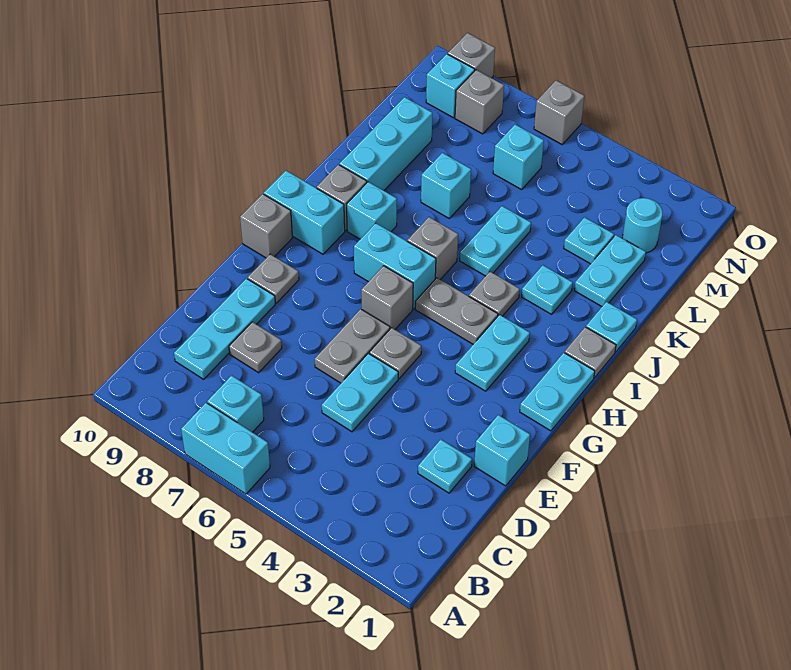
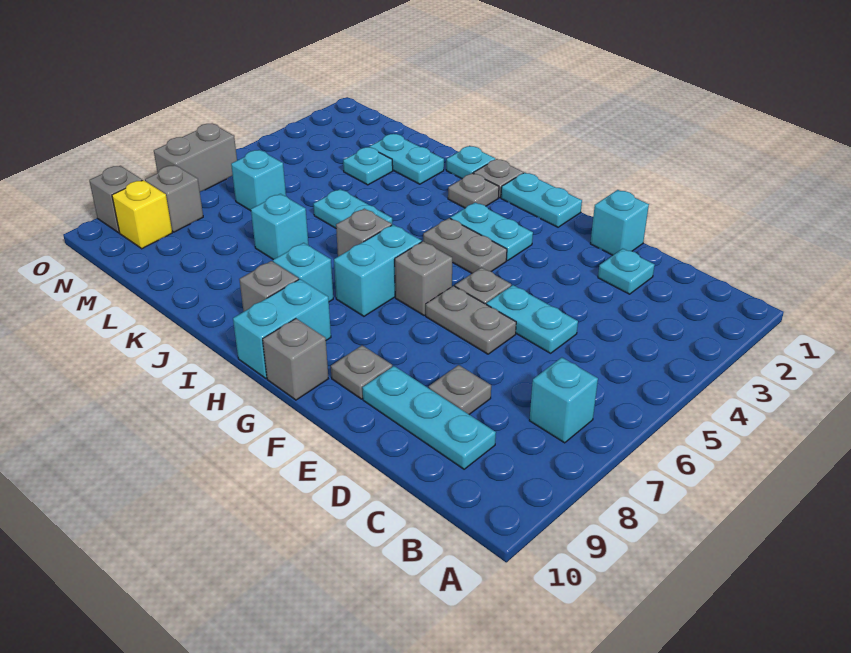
cyan brick A6:A7 level 1 -> none
grey plate H4:H5 level 1 -> grey plate G4:H4 level 1
grey plate I4 level 1 -> grey plate I2 level 1
cyan plate J3 level 1 -> none
cyan brick J9:L9 level 1 -> none
cyan round brick M2 level 1 -> none
cyan brick N9 level 1 -> yellow brick N9 level 1
grey brick O6 level 1 -> grey brick O6:O7 level 1

